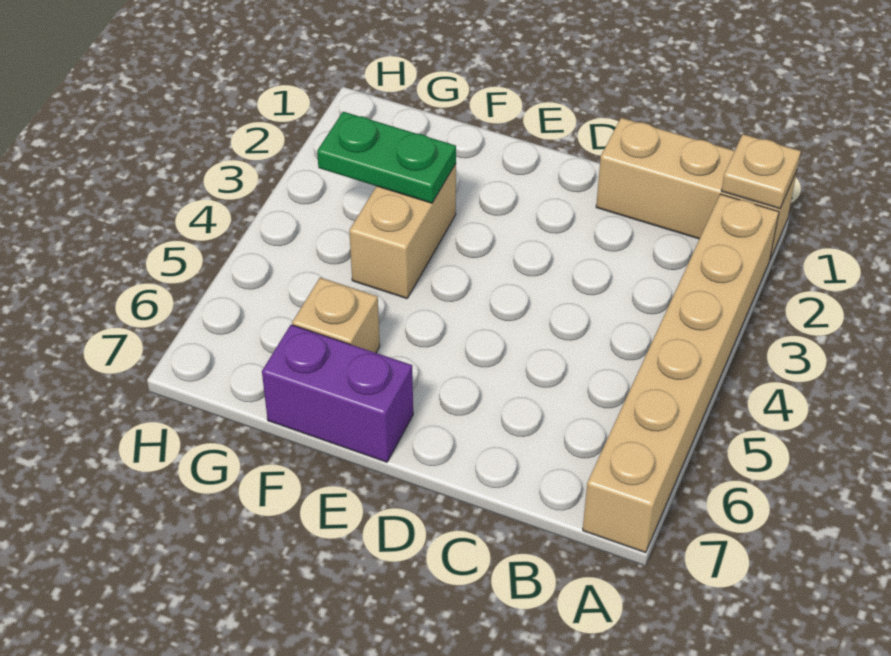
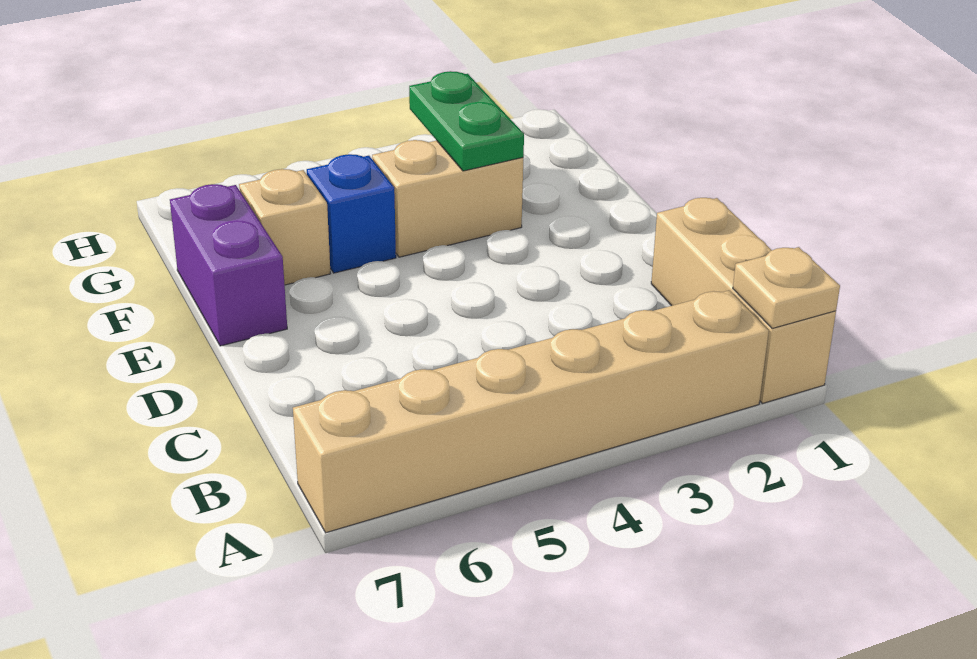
none -> blue brick F5 level 1

